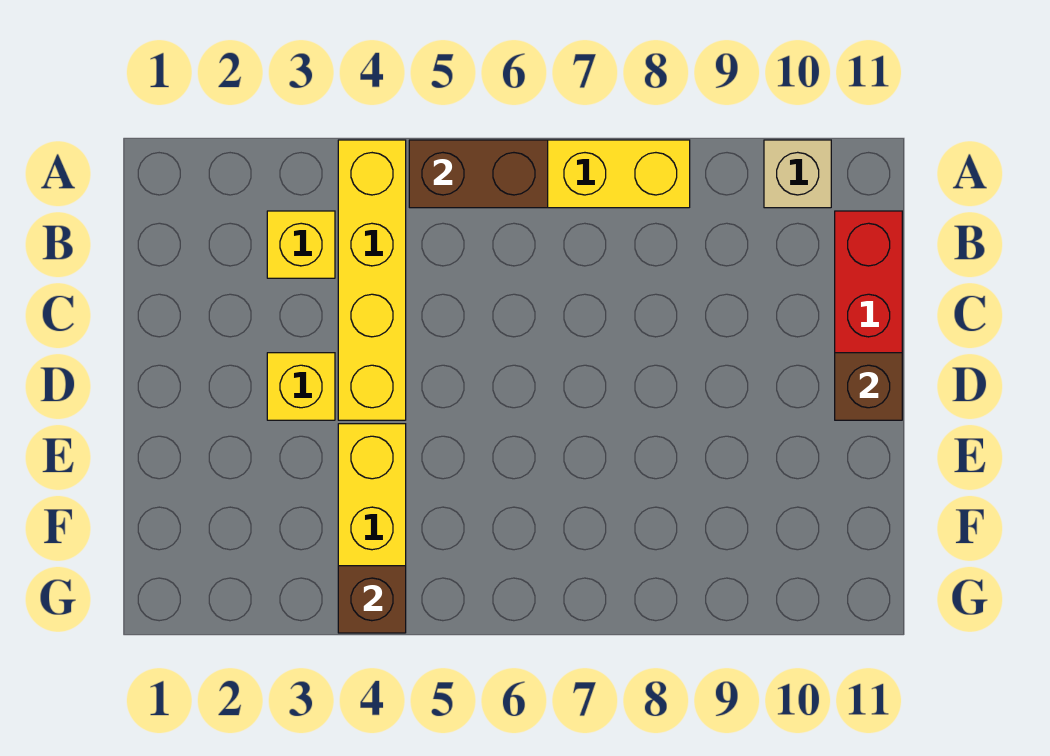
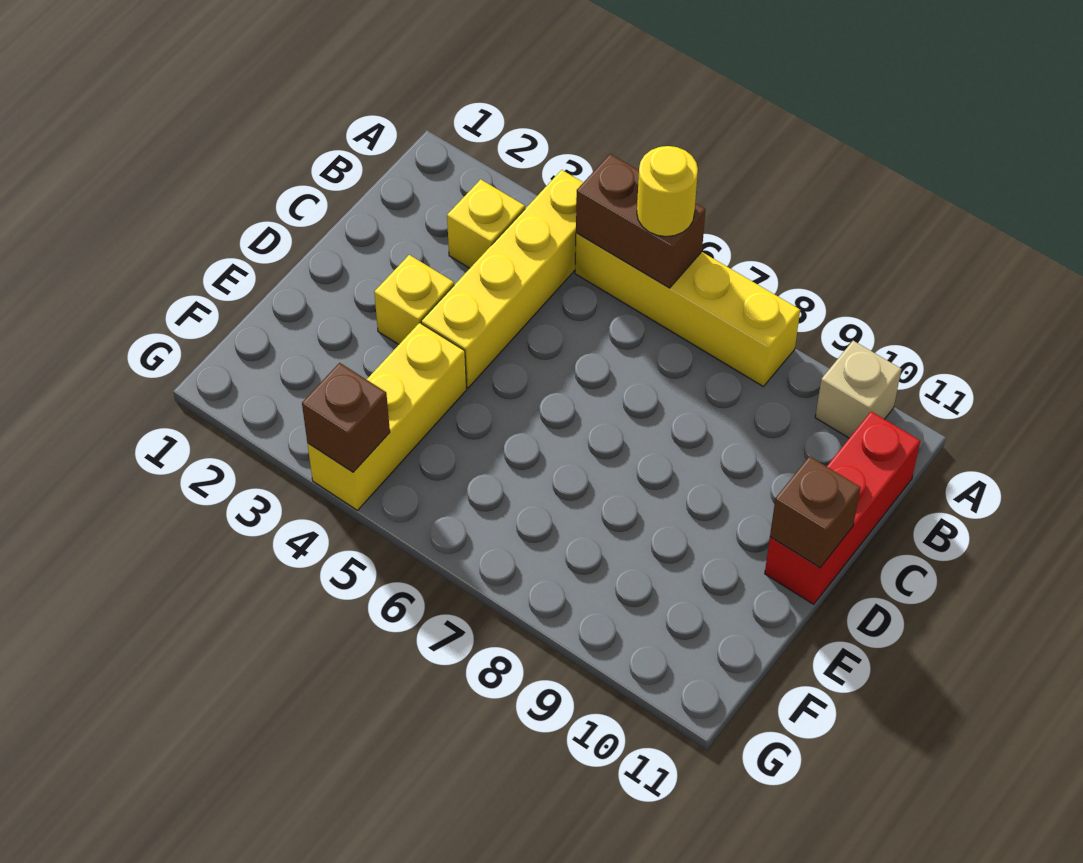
none -> yellow round brick A6 level 3

